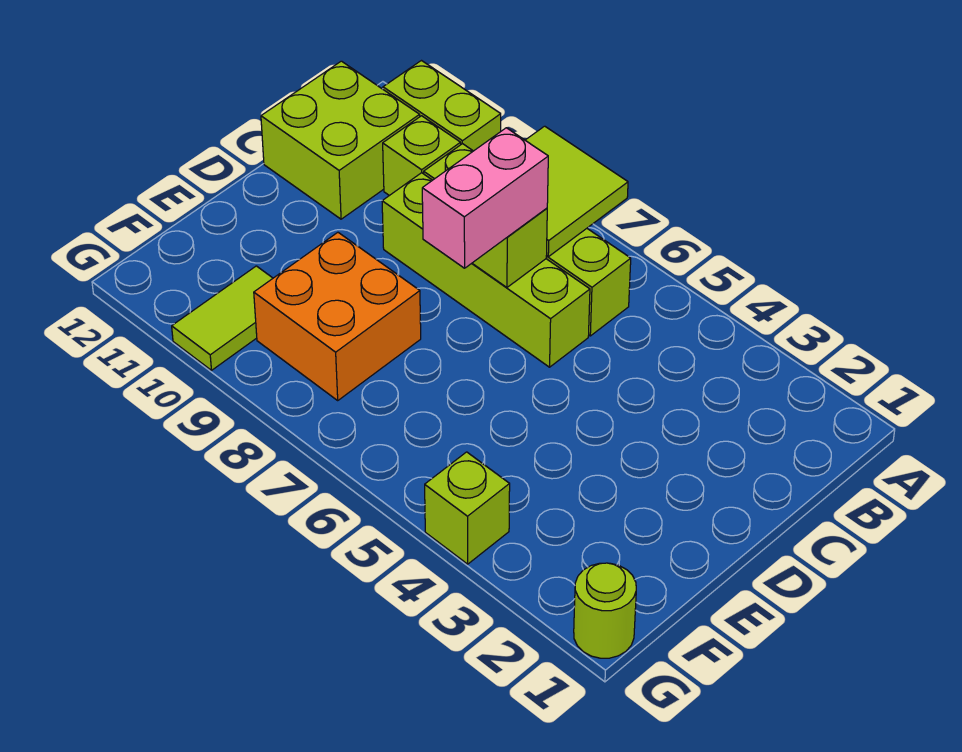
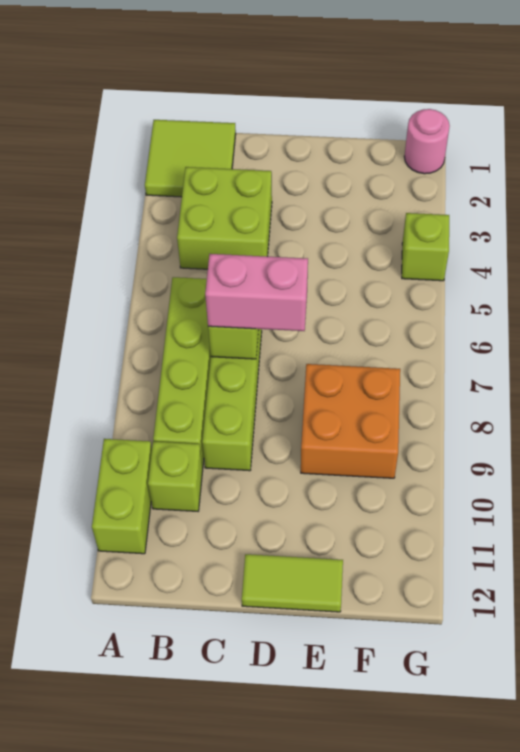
lime tile A7:B8 level 2 -> lime tile A1:B2 level 1
lime brick B11:C12 level 1 -> lime brick B3:C4 level 1
lime tile F10:G10 level 1 -> lime tile D12:E12 level 1
lime round brick G1 level 1 -> pink round brick G1 level 1

